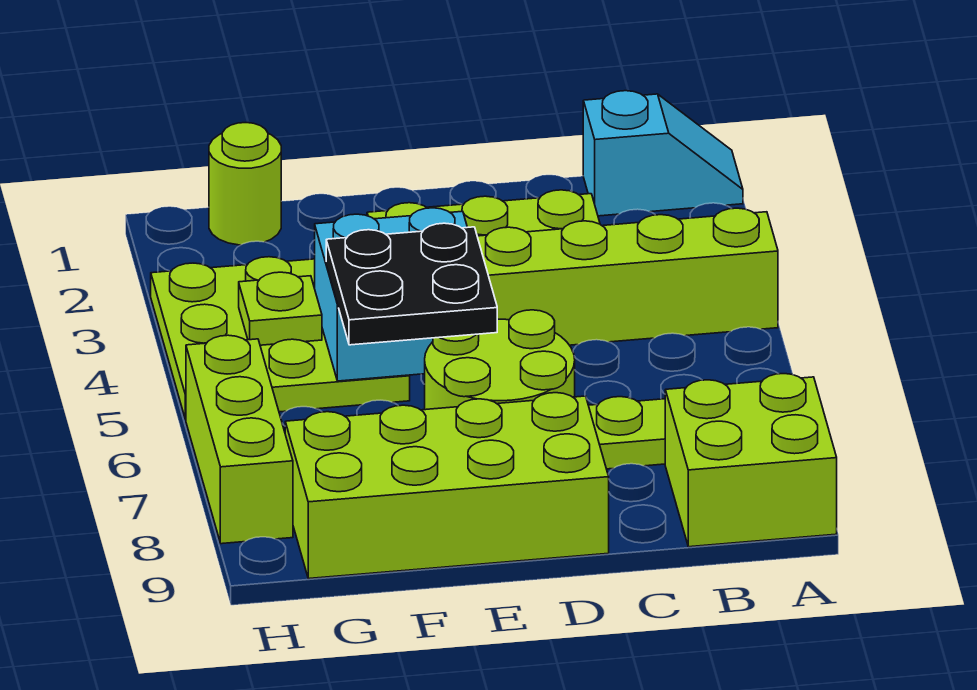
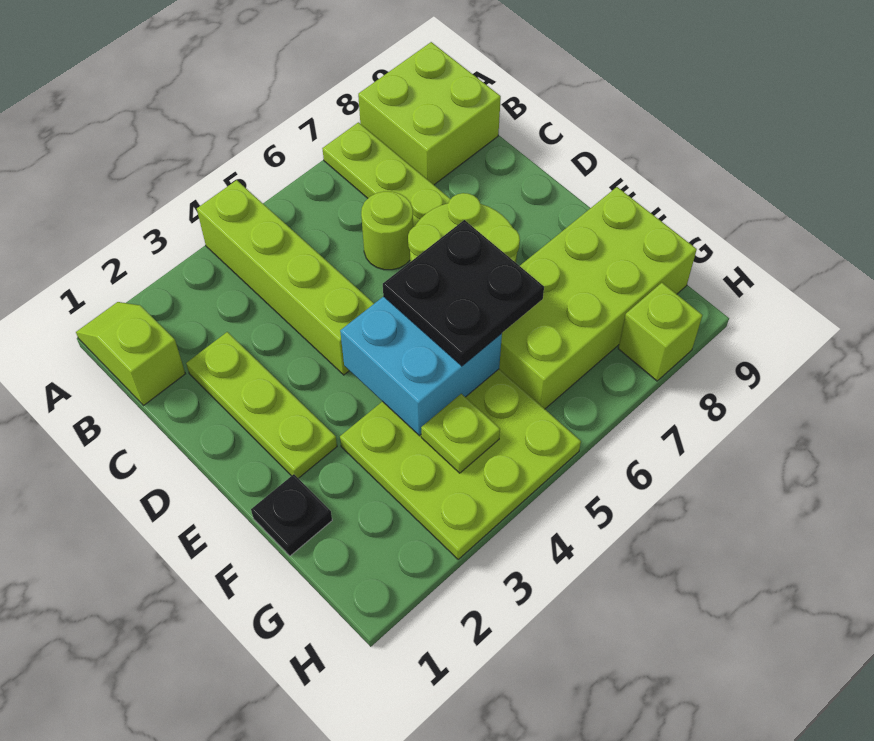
cyan slope A1:B1 level 1 top B -> lime slope A1:B1 level 1 top B
lime brick D8:G9 level 1 -> lime brick F6:G9 level 1
none -> black plate F1 level 1
lime round brick G1 level 1 -> lime round brick C6 level 1
lime brick H6:H8 level 1 -> lime brick H8 level 1

